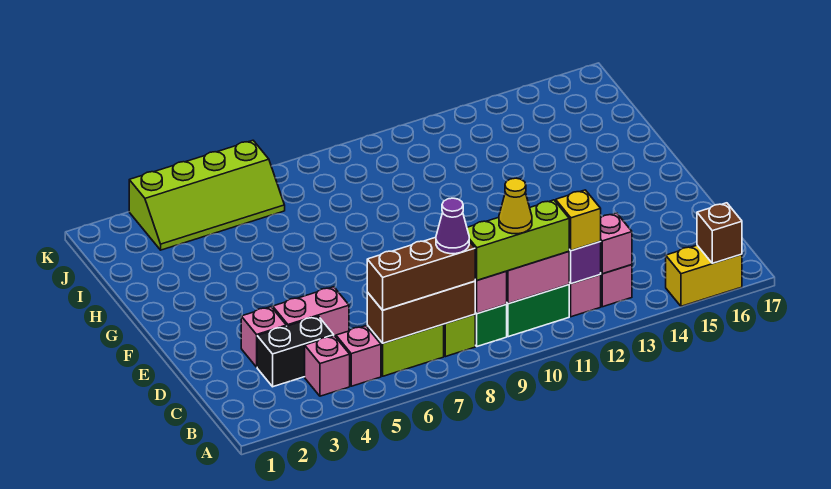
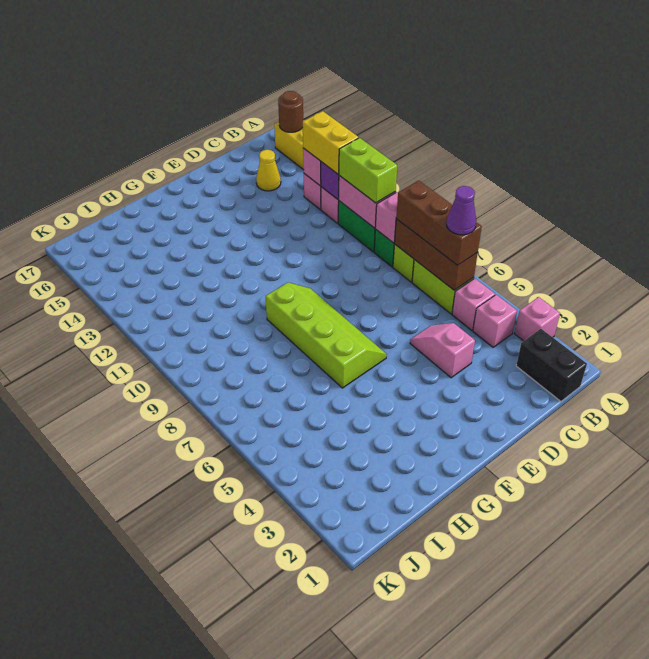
brown brick A16 level 2 -> brown round brick A16 level 2
purple cone B8 level 4 -> purple cone B6 level 4
lime brick B9:B11 level 3 -> lime brick B10:B11 level 3
yellow cone B10 level 4 -> yellow cone C15 level 1
yellow brick B12 level 3 -> yellow brick B12:B13 level 3
black brick C3:C4 level 1 -> black brick B1:B2 level 1
pink brick D3 level 1 -> pink brick A3 level 1
pink brick D4:D5 level 1 -> pink slope D4:D5 level 1 top 4
lime slope J3:K6 level 1 top K -> lime slope F6:G9 level 1 top G

